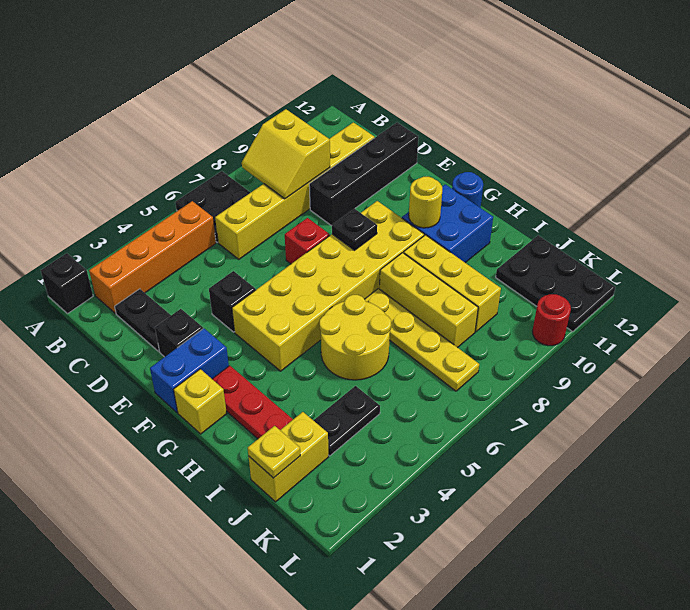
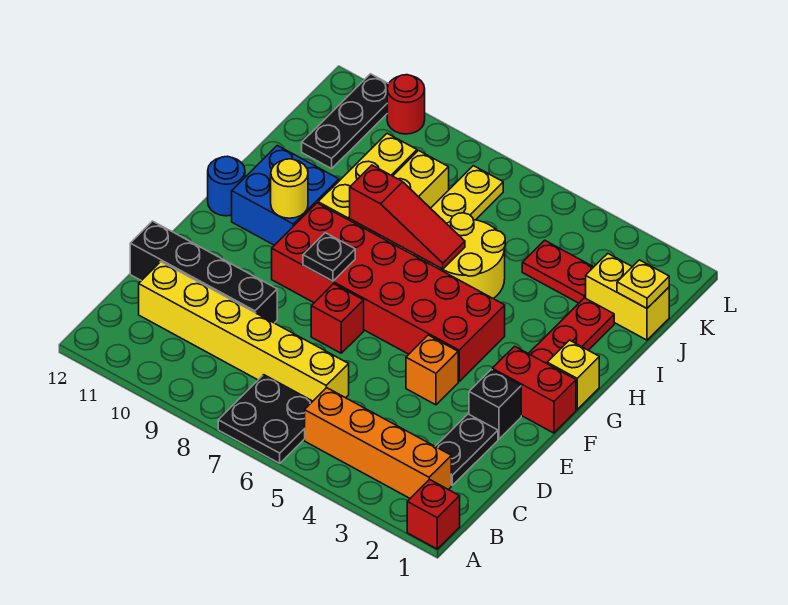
black brick A1 level 1 -> red brick A1 level 1
yellow slope B8:C9 level 2 top 9 -> none
black brick E4 level 1 -> orange brick E4 level 1
blue brick F1:F2 level 1 -> red brick F1:F2 level 1
yellow brick F4:G9 level 1 -> red brick F4:G9 level 1
none -> red slope H6:H8 level 2 top 8
black plate J3:J4 level 1 -> red plate J3:J4 level 1
black plate J11:L12 level 1 -> black plate J11:L11 level 1

